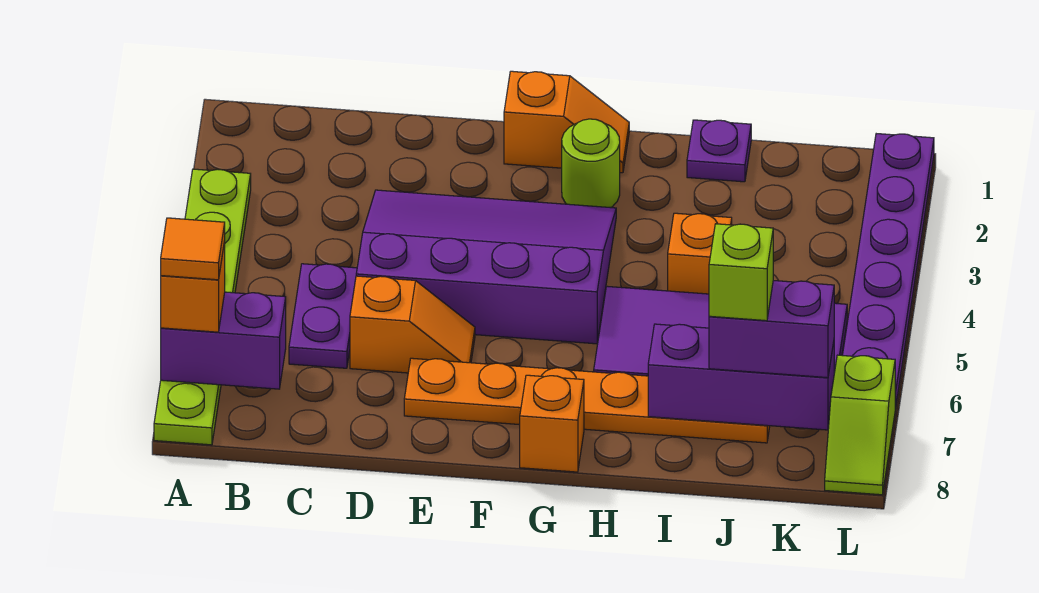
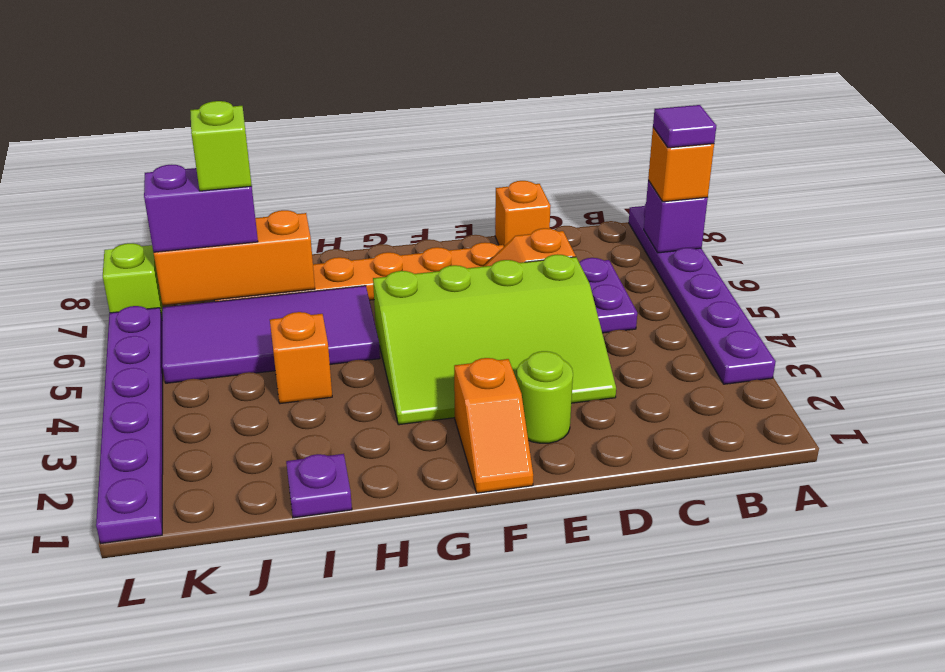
lime plate A3:A8 level 1 -> purple plate A3:A8 level 1
purple brick A7:B7 level 2 -> purple brick A7 level 2
orange tile A7 level 4 -> purple tile A7 level 4
purple slope D3:G5 level 1 top 5 -> lime slope D3:G5 level 1 top 5
orange slope F1:G1 level 1 top F -> orange slope F1:F2 level 1 top 2
lime round brick G2 level 1 -> lime round brick E2 level 1
orange brick G8 level 1 -> orange brick D8 level 1
purple brick I7:K7 level 2 -> orange brick I7:K7 level 2

